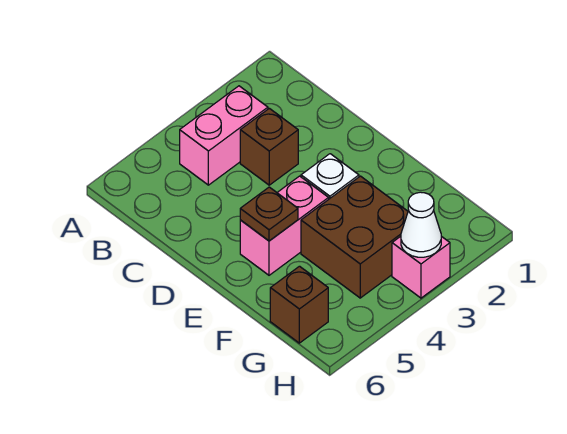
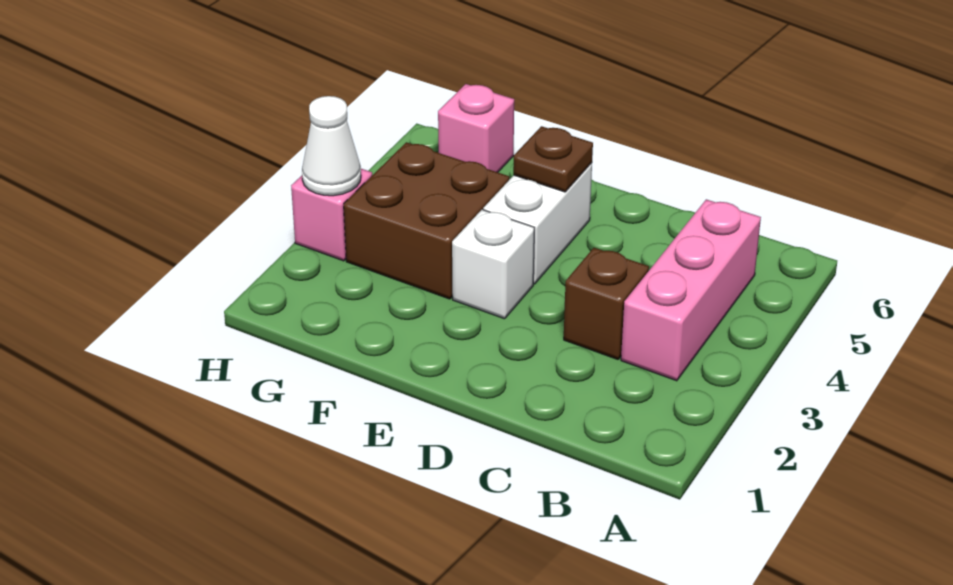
pink brick B3:B4 level 1 -> pink brick B3:B5 level 1
pink brick E4:E5 level 1 -> white brick E4:E5 level 1
brown brick G6 level 1 -> pink brick G6 level 1

